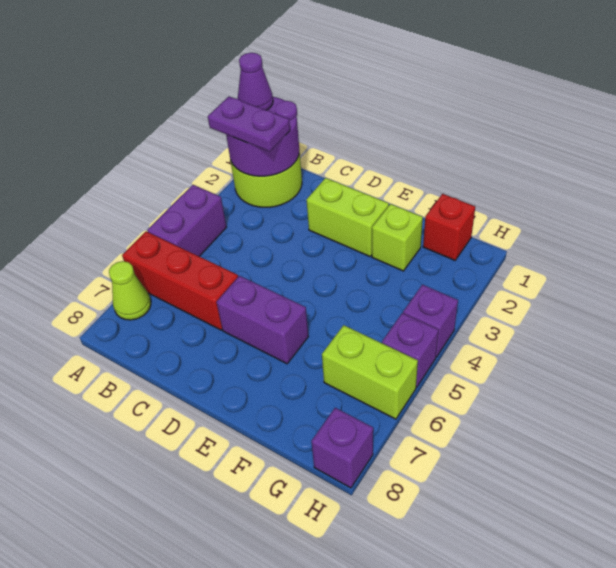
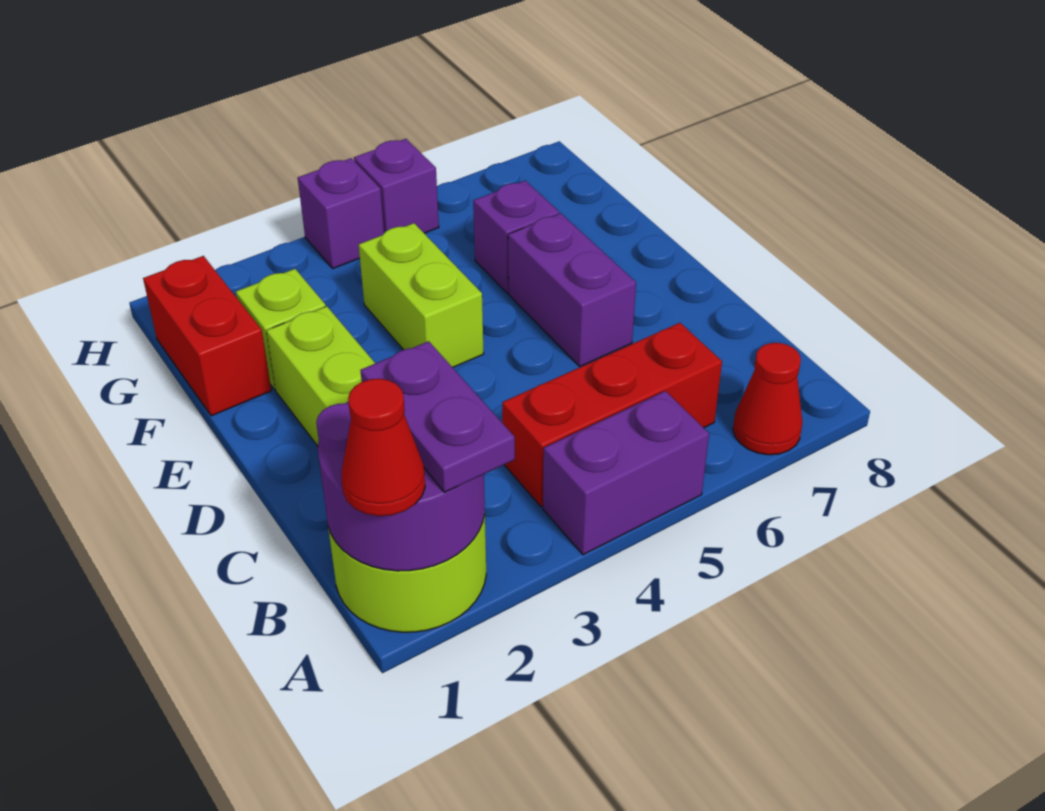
purple cone A1 level 3 -> red cone A1 level 3
red brick A6:C6 level 1 -> red brick B4:B6 level 1
lime cone A7 level 1 -> red cone A7 level 1
red brick G1 level 1 -> red brick F1:G1 level 1
lime brick G6:H6 level 1 -> lime brick E4:F4 level 1
purple brick H8 level 1 -> purple brick F6 level 1

